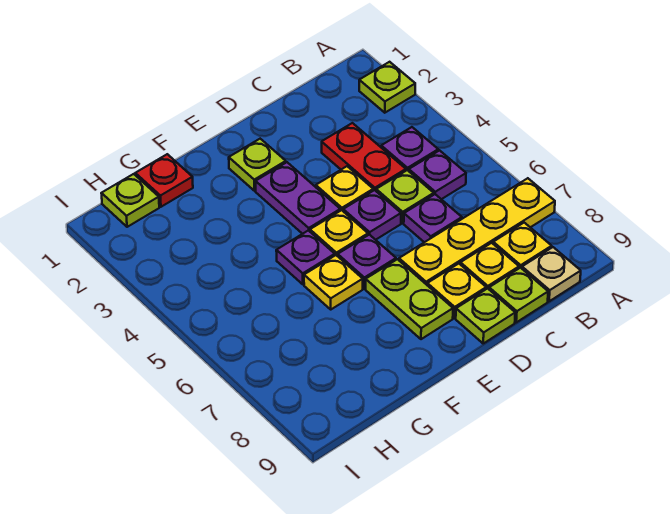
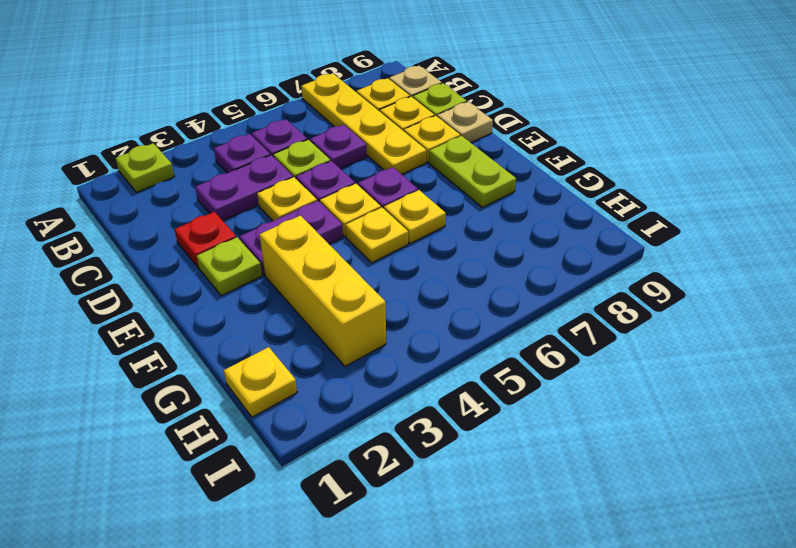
red plate C3:C4 level 1 -> purple plate C3:C4 level 1
lime plate D9 level 1 -> tan plate D9 level 1
lime plate E7:E8 level 1 -> lime plate E8:F8 level 1
none -> yellow brick F3:H3 level 1
purple plate F5 level 1 -> yellow plate F5 level 1
red plate G1 level 1 -> red plate D2 level 1
lime plate H1 level 1 -> yellow plate H1 level 1

